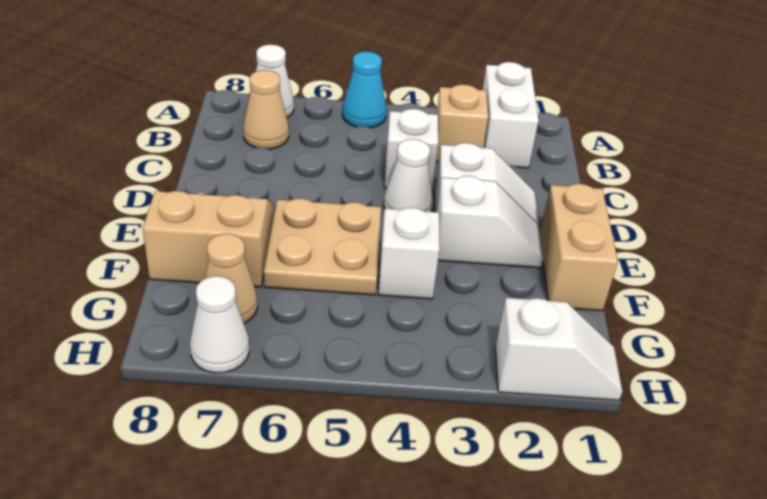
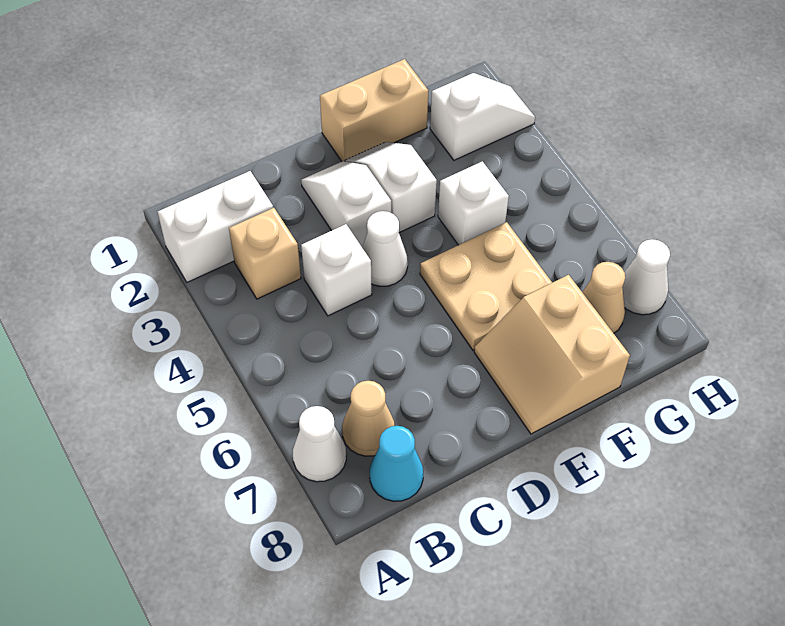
cyan cone A5 level 1 -> cyan cone B8 level 1
white slope H1:H2 level 1 top 2 -> white slope G2:H2 level 1 top G

